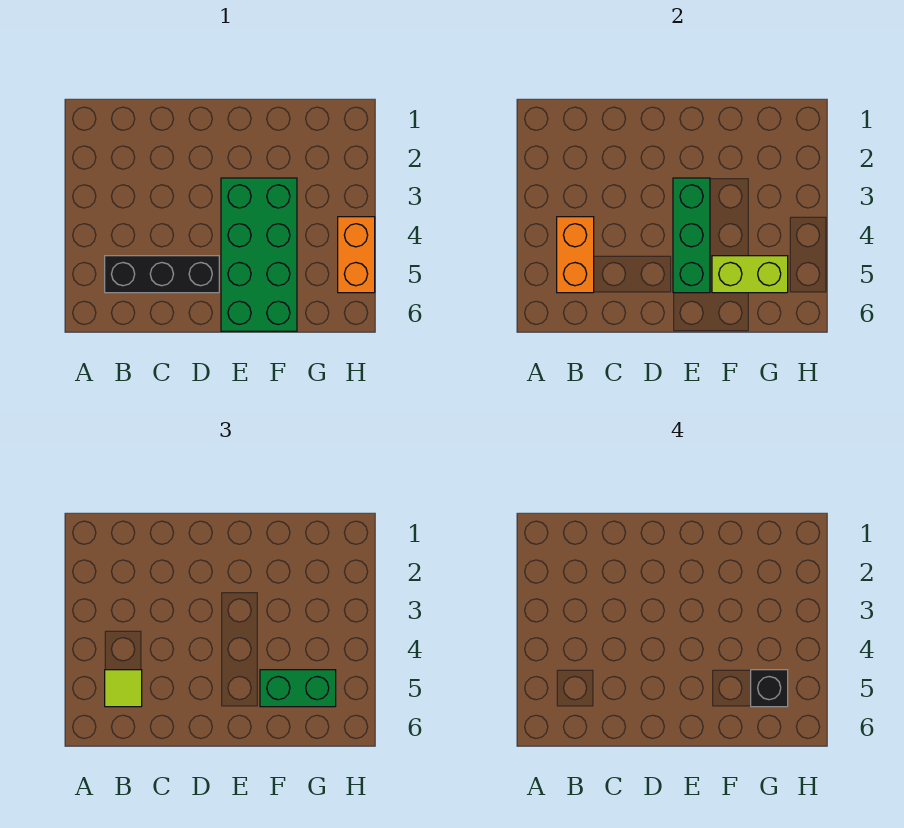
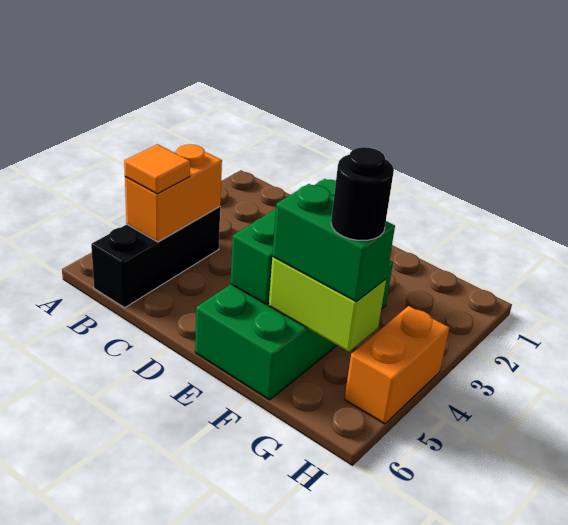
black brick B5:D5 level 1 -> black brick B4:B6 level 1
lime tile B5 level 3 -> orange tile B5 level 3
black brick G5 level 4 -> black round brick G5 level 4

